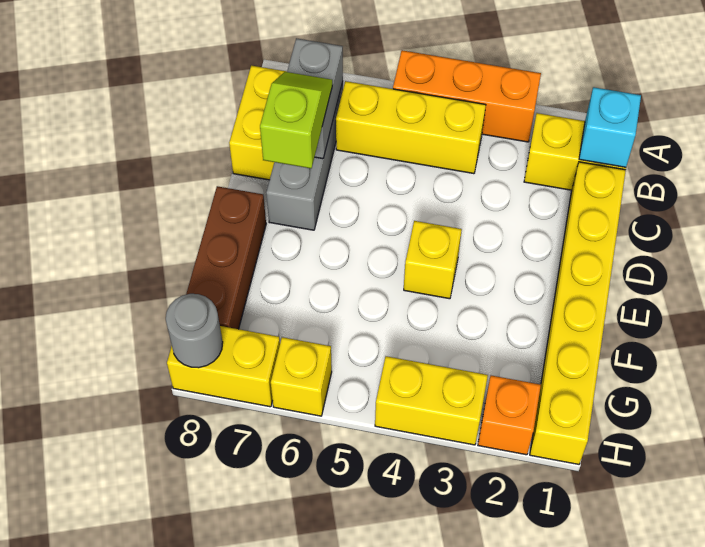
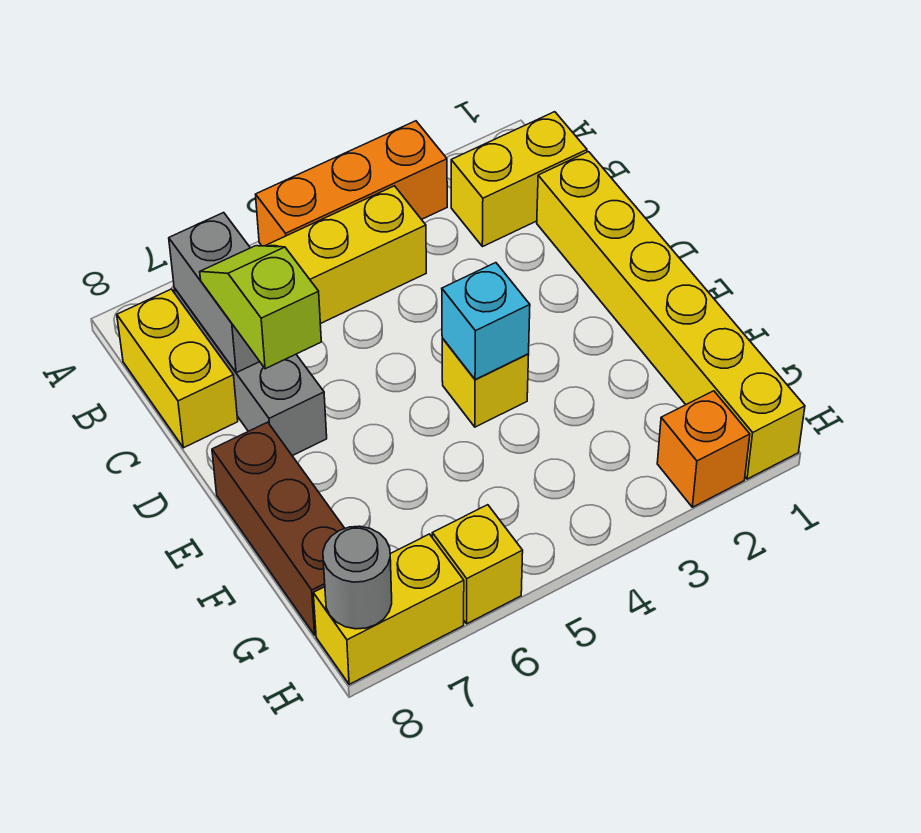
cyan brick B1 level 2 -> cyan brick E4 level 2
yellow brick H3:H4 level 1 -> none

